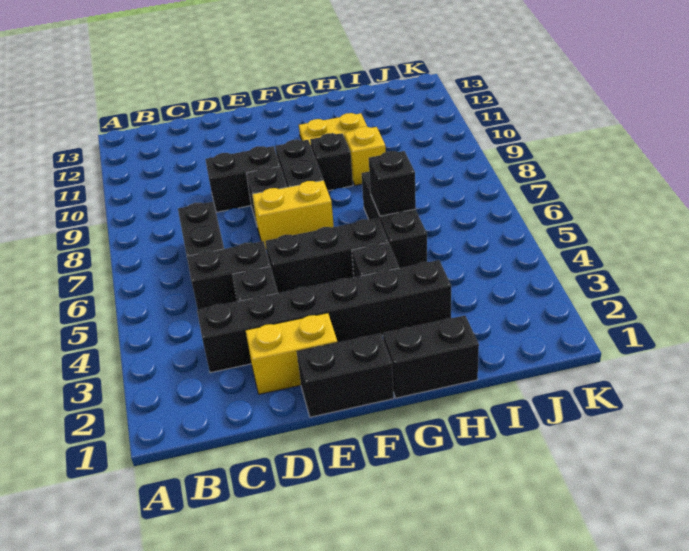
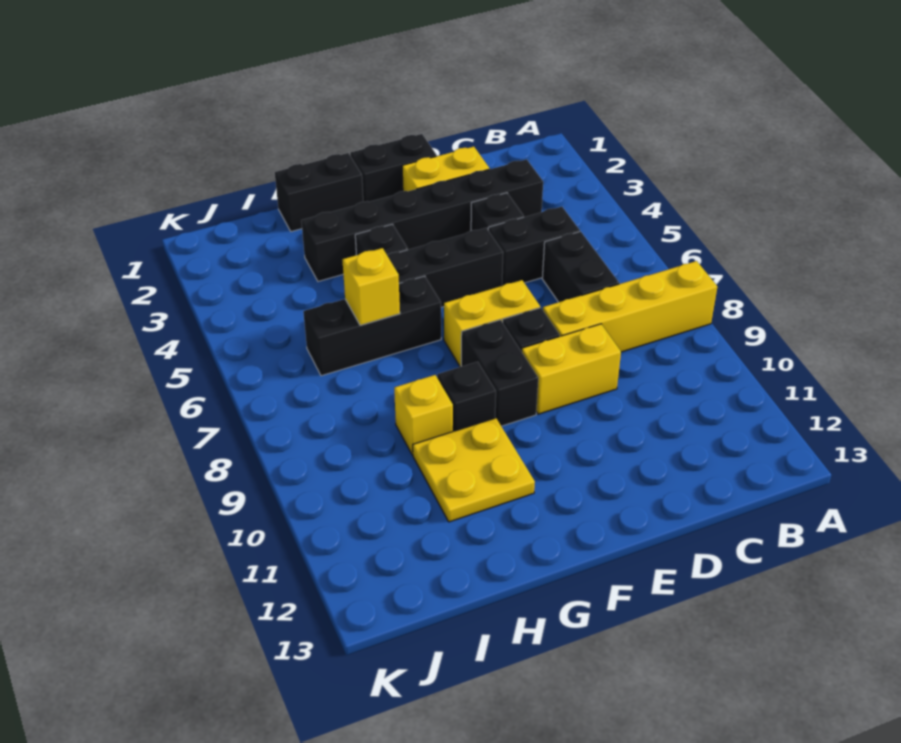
none -> yellow brick A8:D8 level 1
black brick D9:E9 level 1 -> yellow brick D9:E9 level 1
black brick H5:H7 level 1 -> black brick G6:I6 level 1
black brick H6 level 2 -> yellow brick H6 level 2

